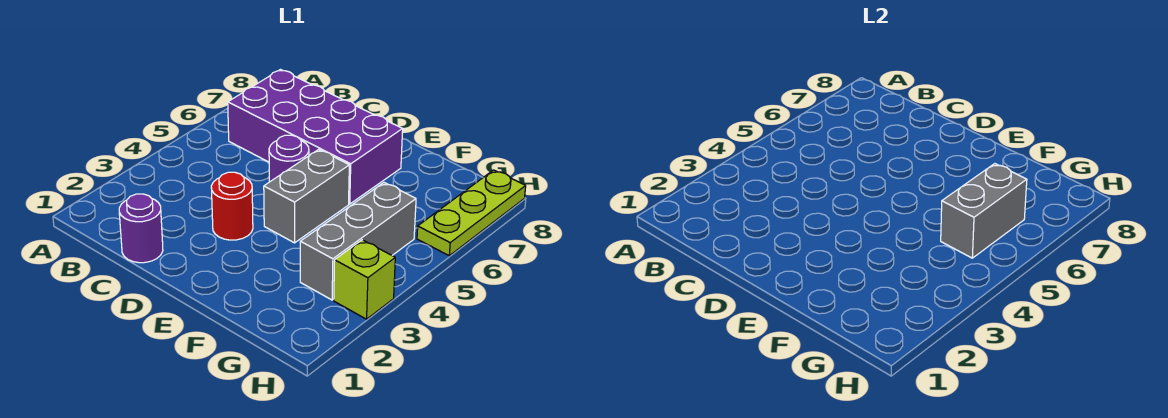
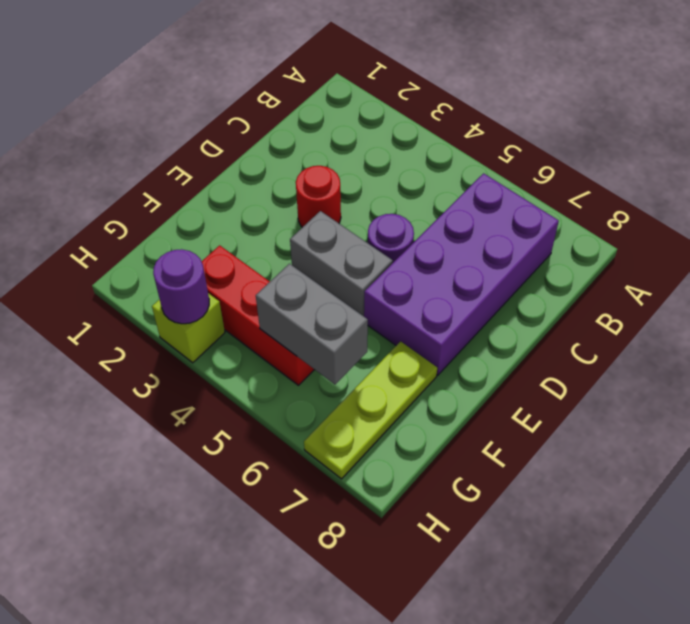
purple round brick C1 level 1 -> purple round brick H3 level 2
grey brick G3:G5 level 1 -> red brick G3:G5 level 1
lime plate H6:H8 level 1 -> lime plate F7:H7 level 1

